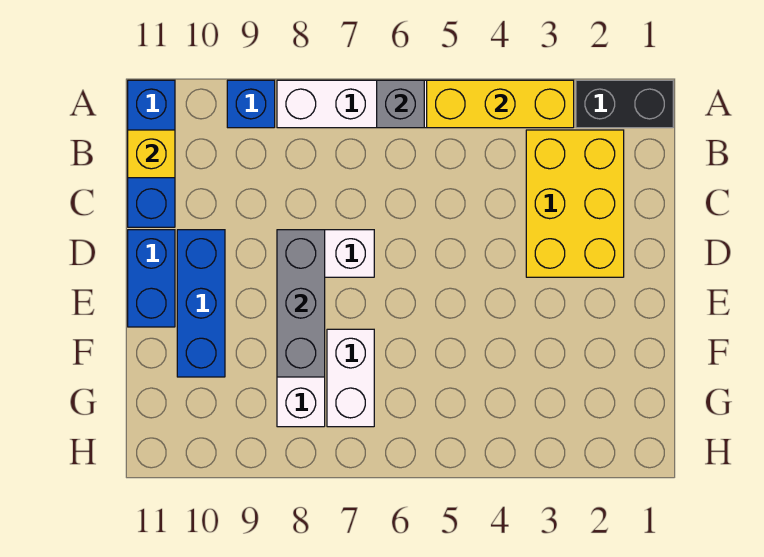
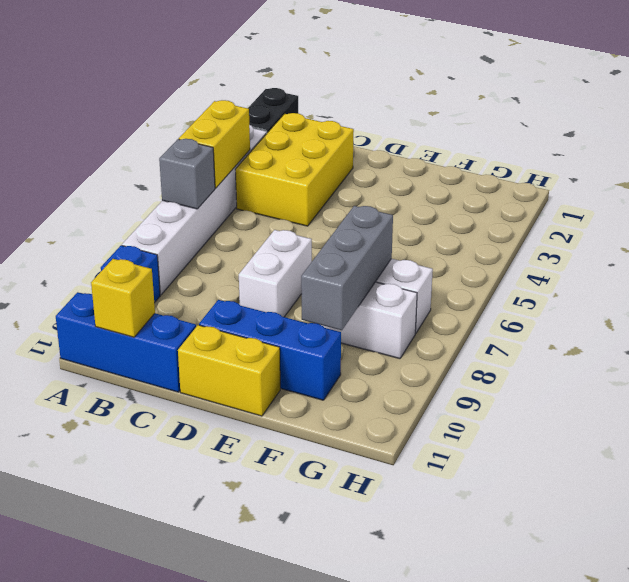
yellow brick A3:A5 level 2 -> yellow brick A4:A5 level 2
yellow brick B2:D3 level 1 -> yellow brick B2:C4 level 1
grey brick D8:F8 level 2 -> grey brick F7:F9 level 2
blue brick D11:E11 level 1 -> yellow brick D11:E11 level 1

